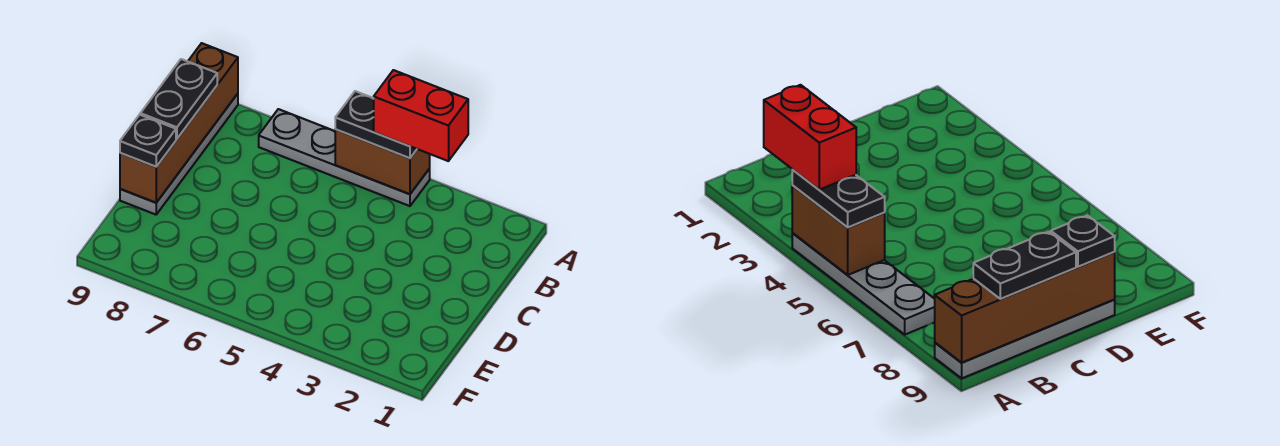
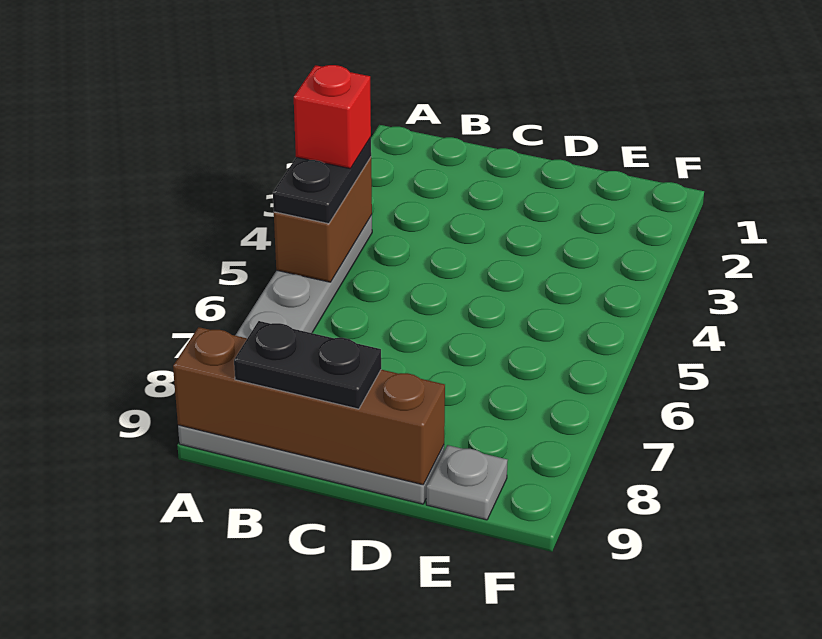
red brick A3:A4 level 4 -> red brick A4 level 4
black plate D9 level 3 -> none
none -> grey plate E9 level 1

